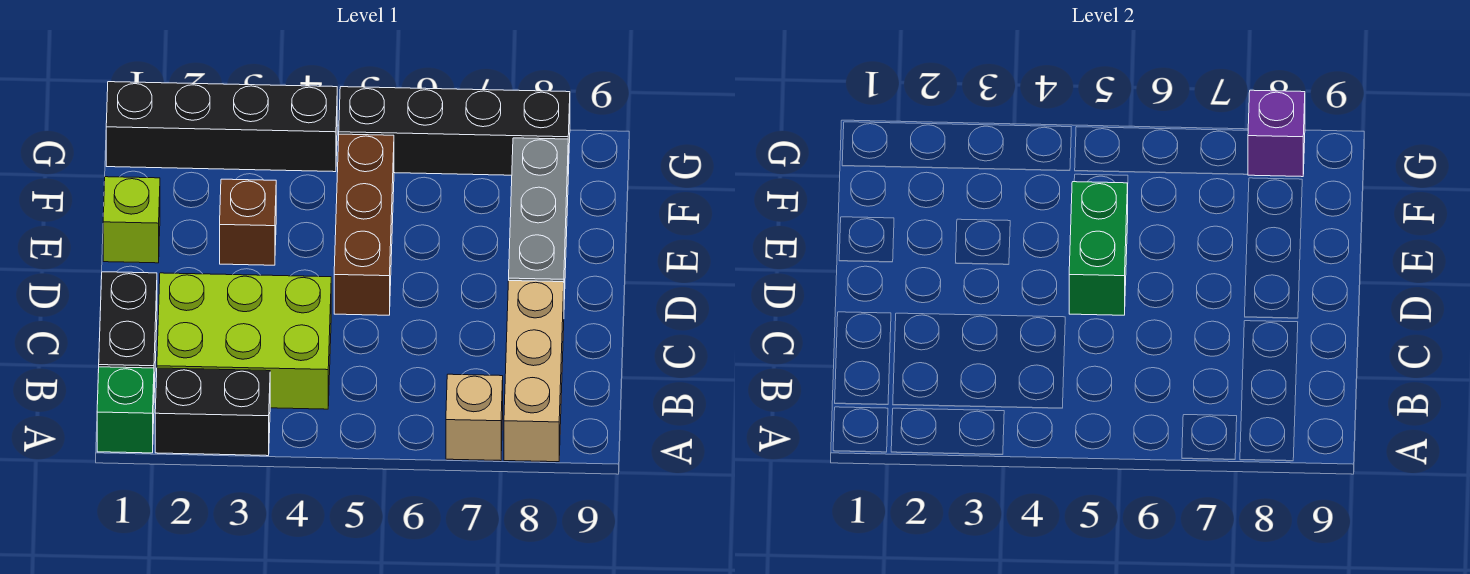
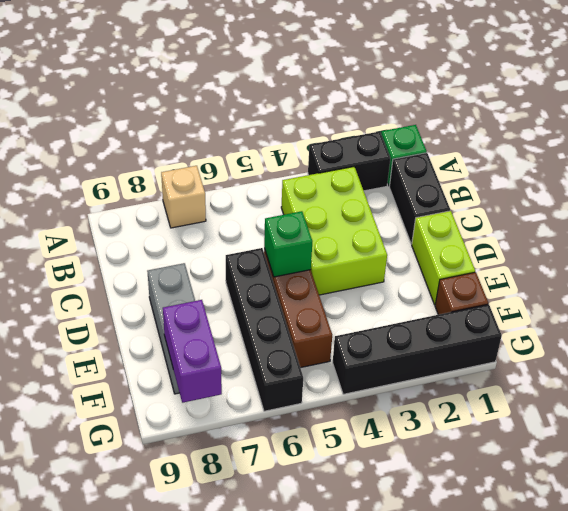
tan brick A8:C8 level 1 -> none
lime brick B2:C4 level 1 -> lime brick B3:D4 level 1
green brick D5:E5 level 2 -> green brick D5 level 2
lime brick E1 level 1 -> lime brick D1:E1 level 1
brown brick E3 level 1 -> brown brick F1 level 1
black brick G5:G8 level 1 -> black brick D6:G6 level 1
purple brick G8 level 2 -> purple brick F8:G8 level 2

